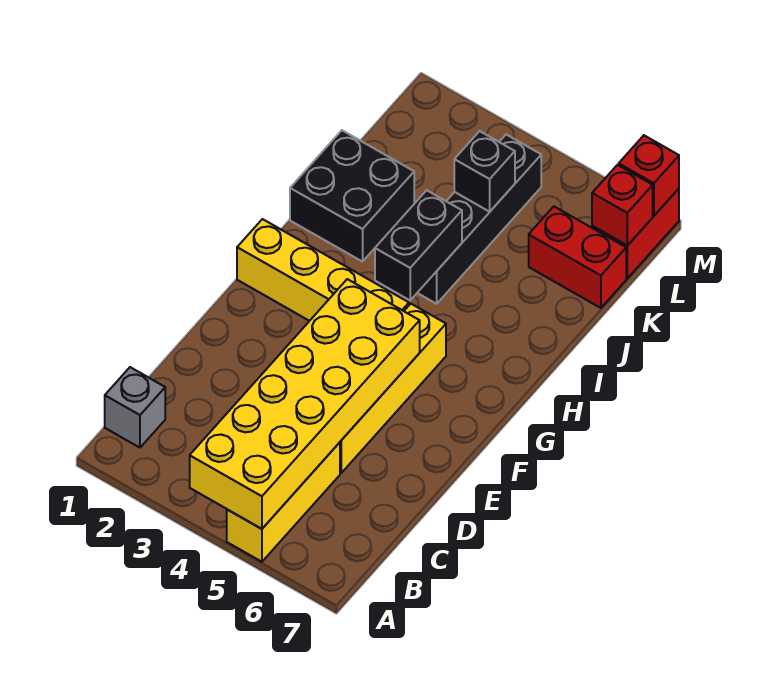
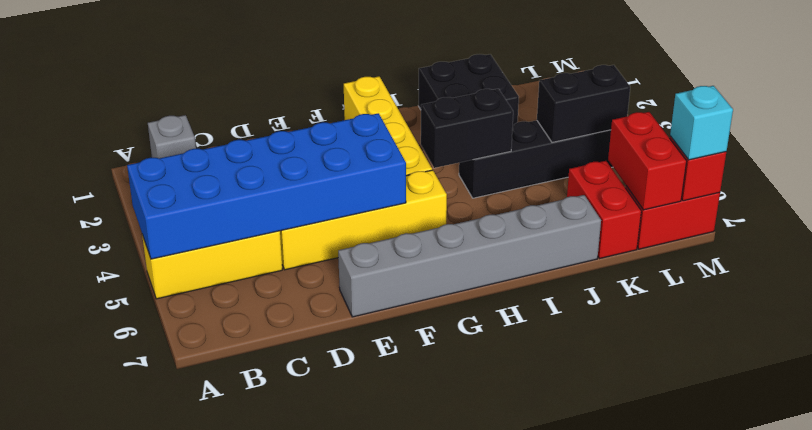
yellow brick A4:F5 level 2 -> blue brick A4:F5 level 2
none -> grey brick E7:J7 level 1
black brick K4 level 2 -> black brick K4:L4 level 2
red brick L7 level 2 -> red brick L6:L7 level 2
none -> cyan brick M7 level 3

